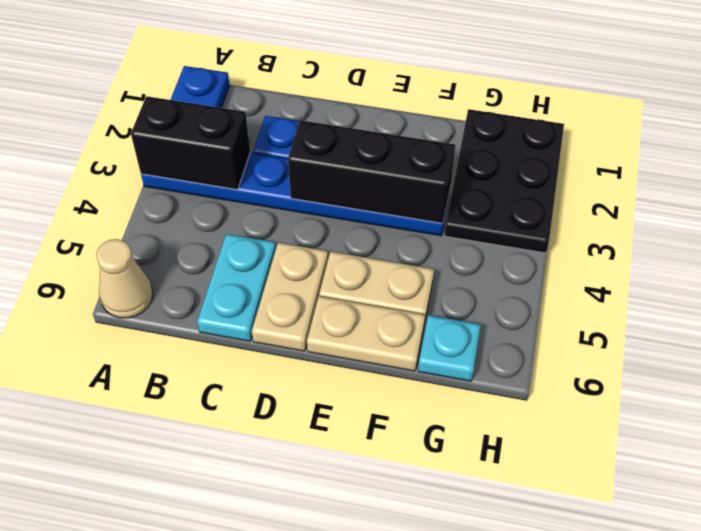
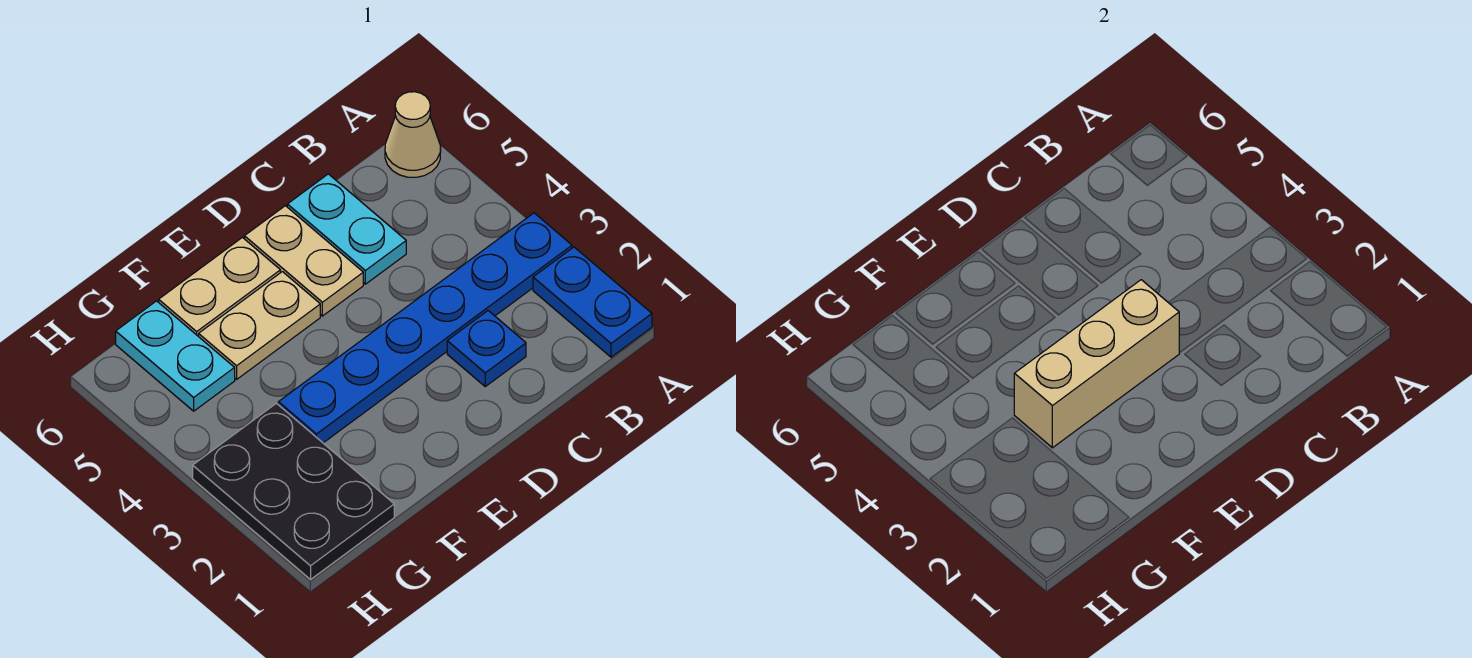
black brick A3:B3 level 2 -> none
black brick D3:F3 level 2 -> tan brick D3:F3 level 2
cyan plate G6 level 1 -> cyan plate G5:G6 level 1

